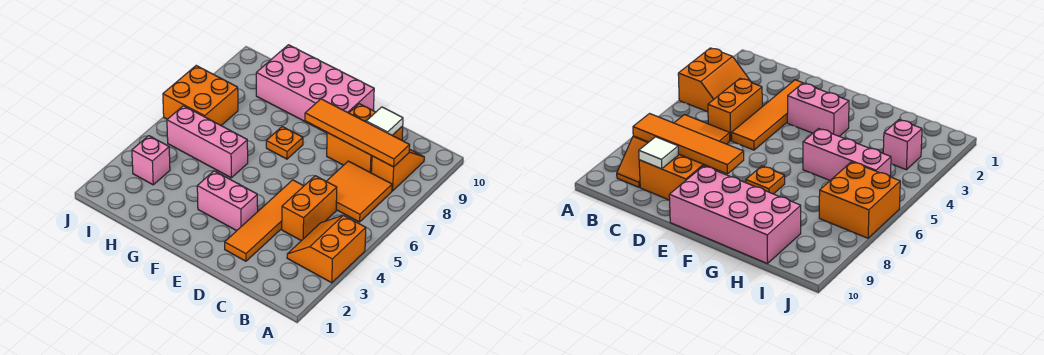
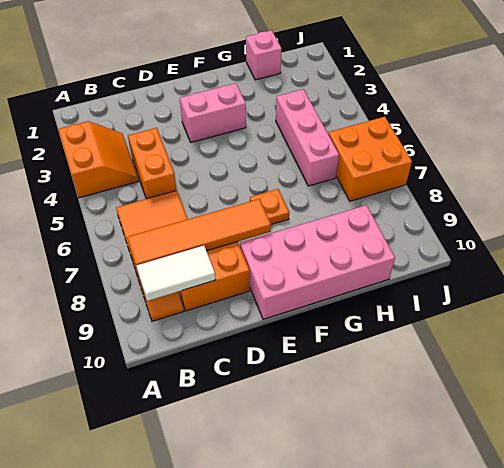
white tile C9 level 2 -> white tile B9:C9 level 2
orange tile D2:D5 level 1 -> none
pink brick G5:I5 level 1 -> pink brick H4:H6 level 1
pink brick I3 level 1 -> pink brick H1 level 1

